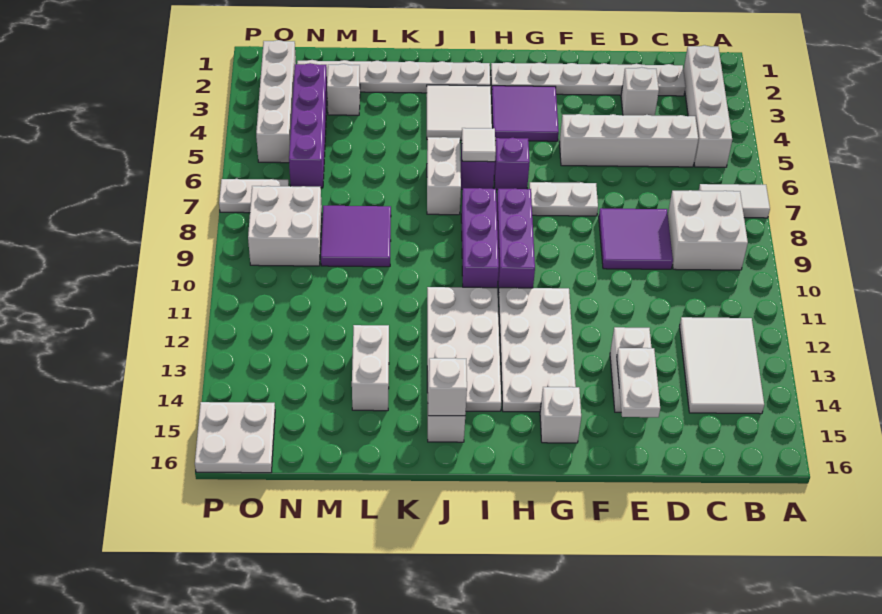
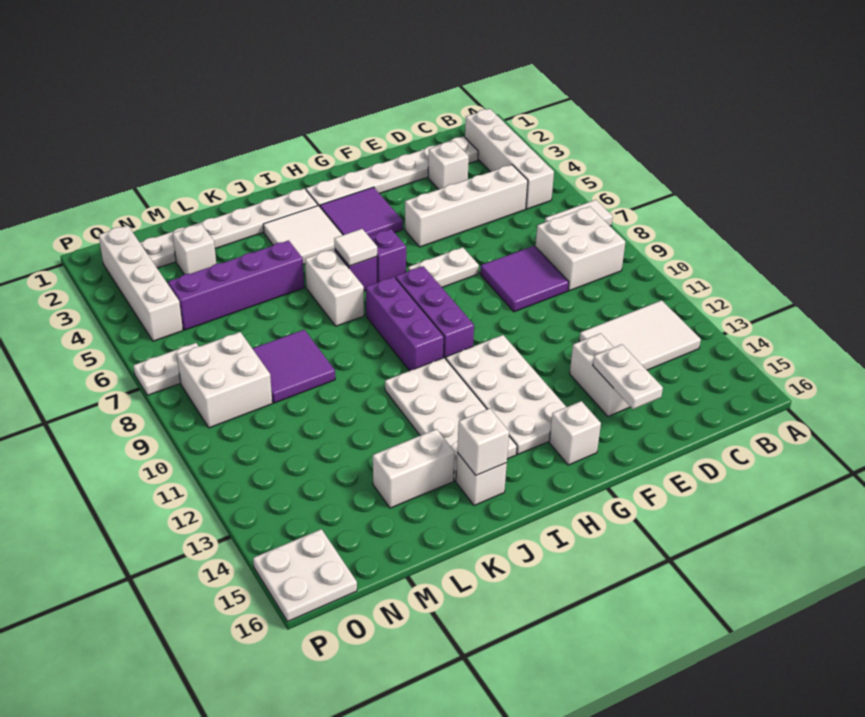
white tile B12:C14 level 1 -> white tile B12:D13 level 1
white brick L13:L14 level 1 -> white brick K14:L14 level 1
purple brick N3:N6 level 1 -> purple brick K5:N5 level 1

